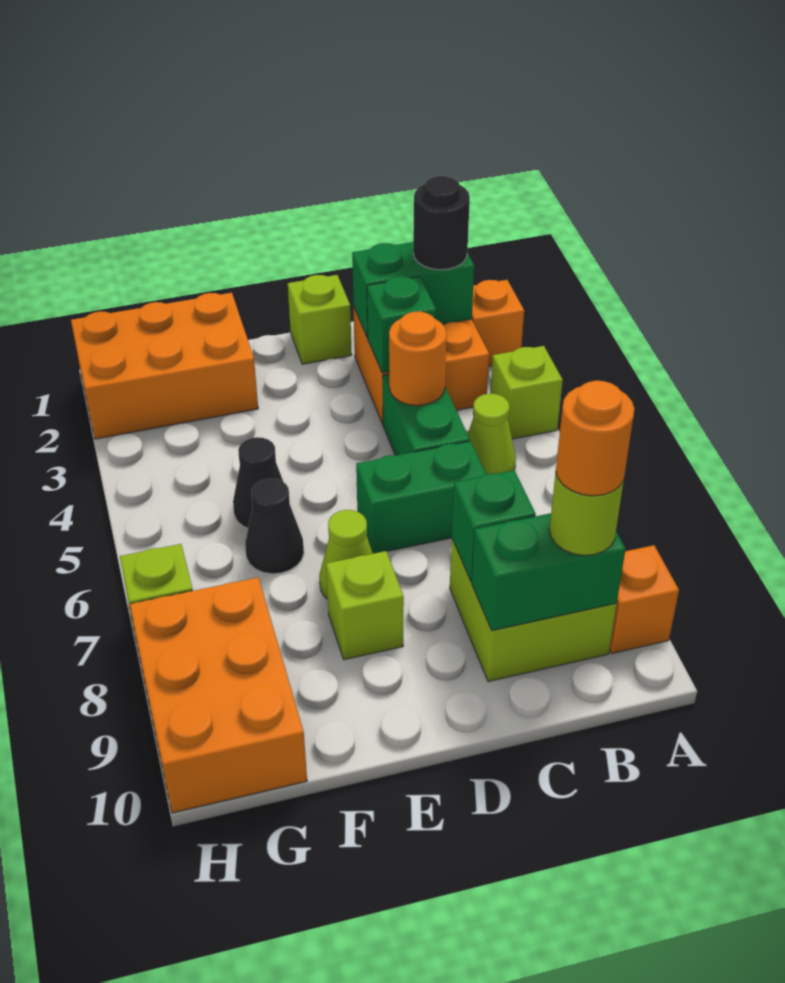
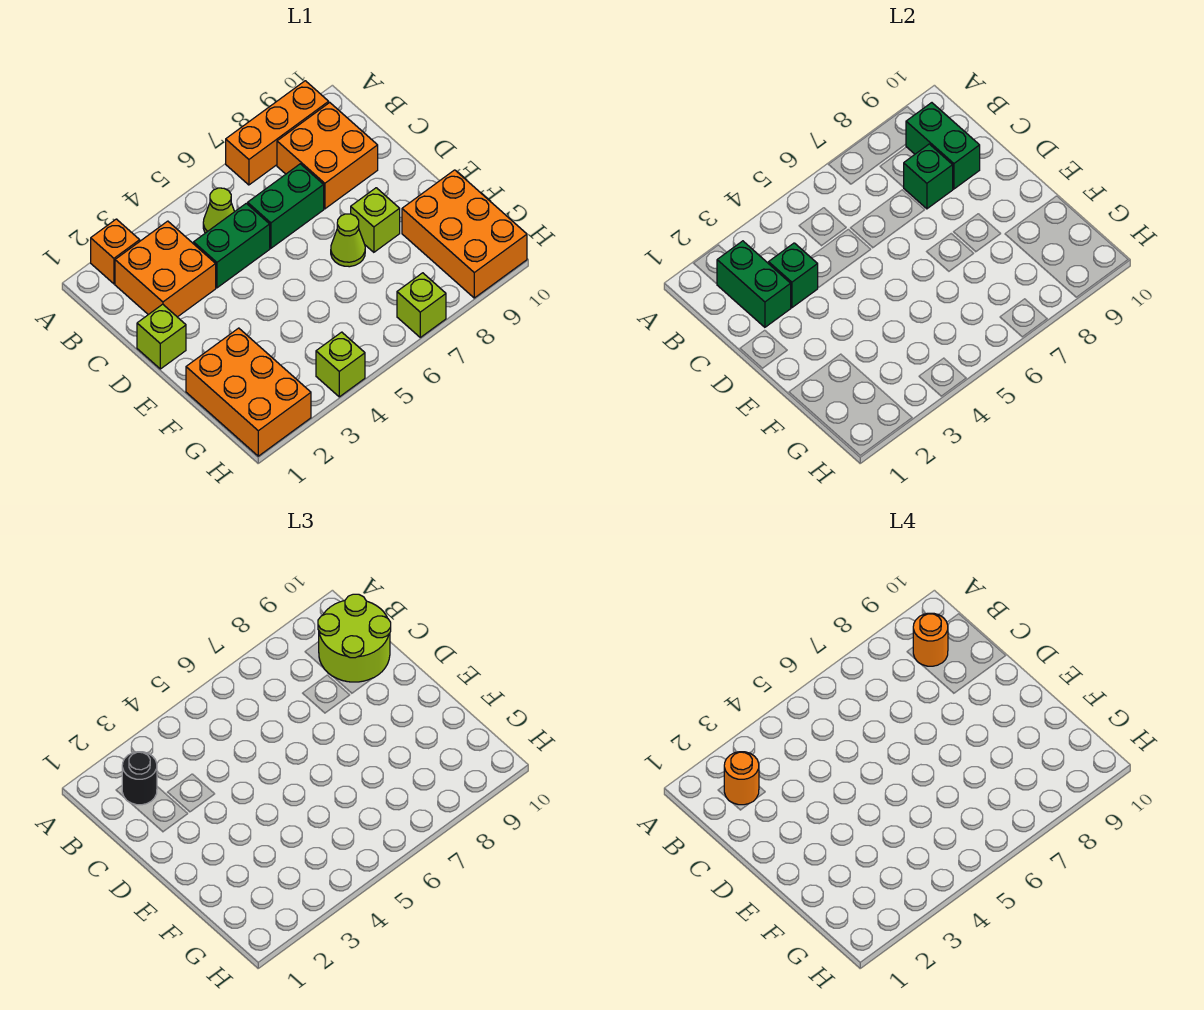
lime brick A4 level 1 -> lime brick H4 level 1
orange brick A9 level 1 -> orange brick A7:A9 level 1
lime brick B8:C9 level 1 -> orange brick B8:C9 level 1
lime round brick B9 level 3 -> lime round brick B9:C10 level 3
orange round brick C4 level 2 -> orange round brick B2 level 4
green brick C6:D6 level 1 -> green brick C6:C7 level 1
black cone F5 level 1 -> none
black cone F6 level 1 -> none
orange brick G8:H10 level 1 -> orange brick F9:H10 level 1

